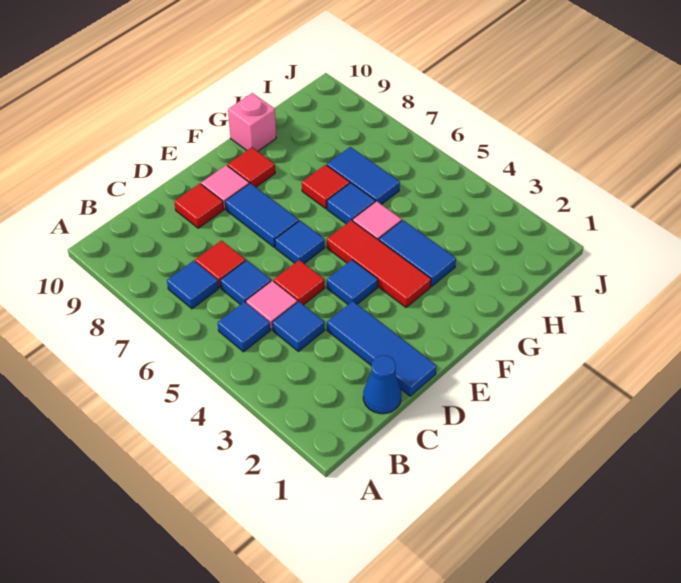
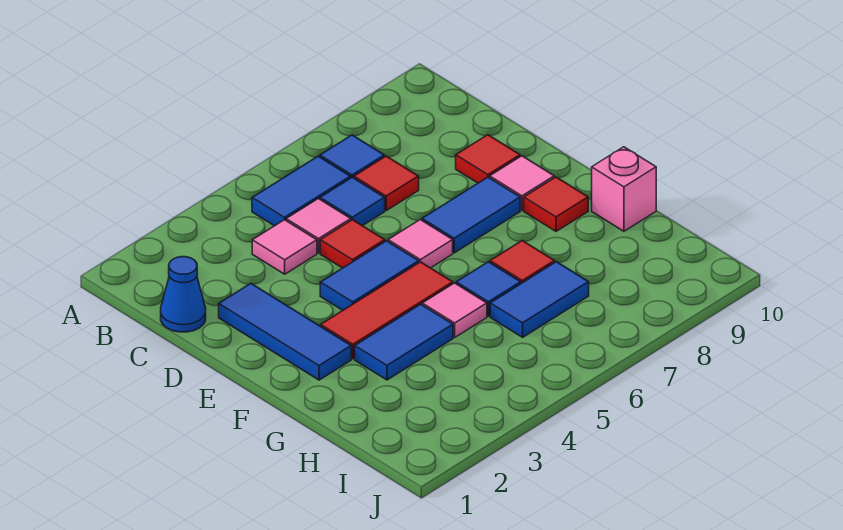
blue tile B5 level 1 -> blue tile B5:B6 level 1
blue tile C4 level 1 -> pink tile C4 level 1
blue tile D1:D3 level 1 -> blue tile D2:F2 level 1
blue tile E4 level 1 -> blue tile E4:E5 level 1
blue tile E6 level 1 -> pink tile E6 level 1

